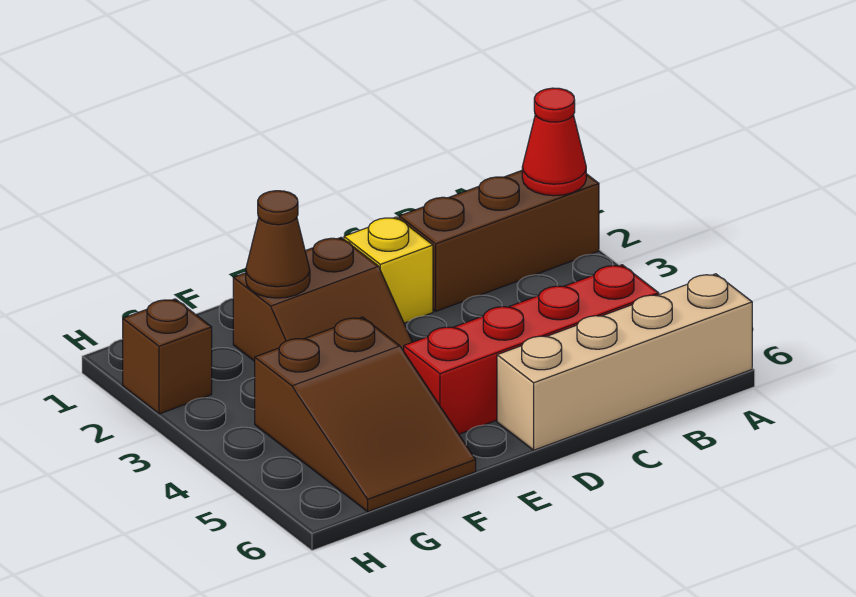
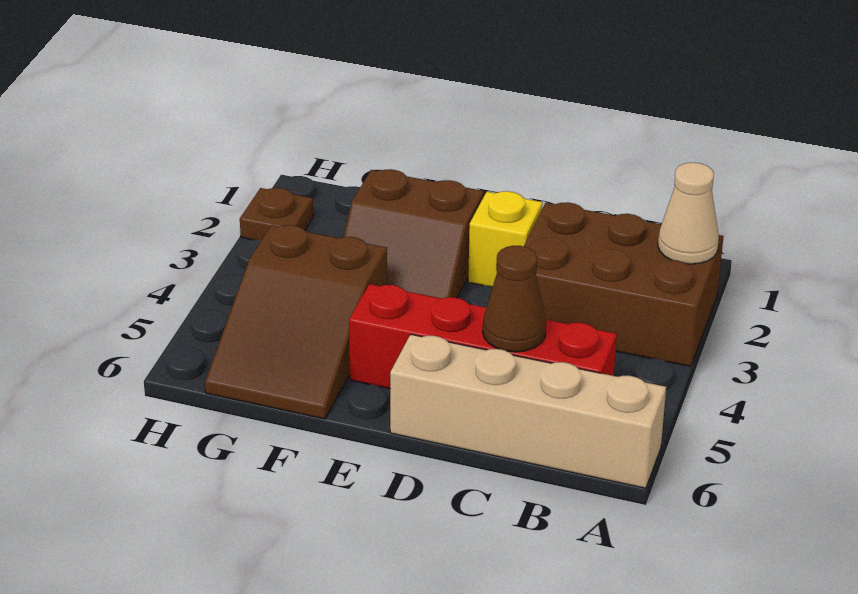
brown brick A2:C2 level 1 -> brown brick A2:C3 level 1
red cone A2 level 2 -> tan cone A2 level 2
brown cone F2 level 2 -> brown cone C5 level 2
brown brick H2 level 1 -> brown plate H2 level 1

